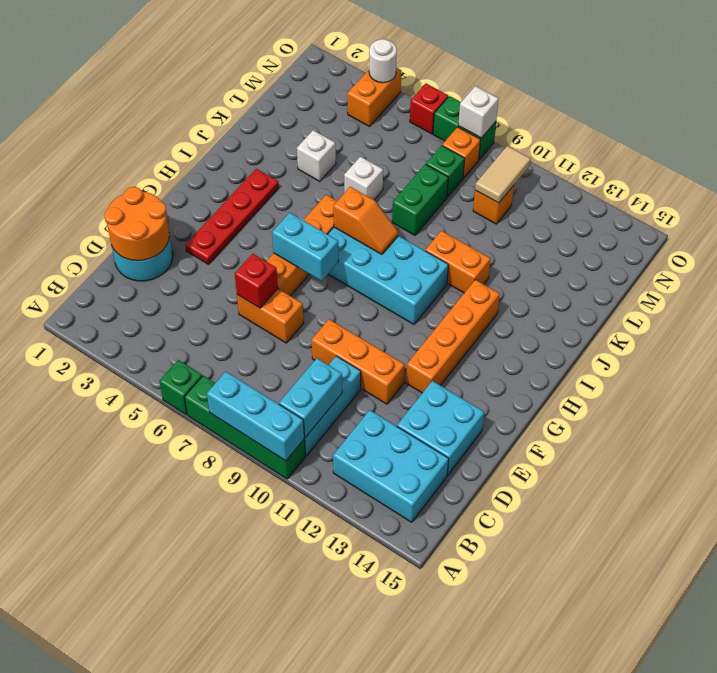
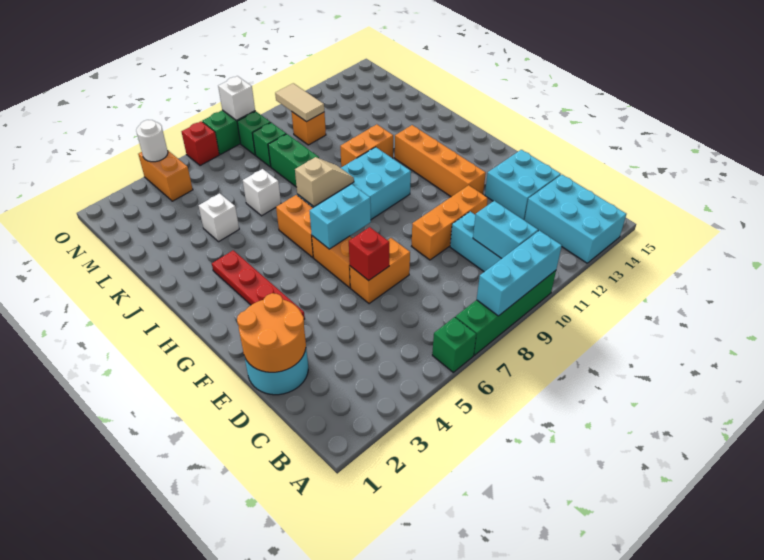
cyan brick B12:C14 level 1 -> cyan brick A13:C14 level 1
orange slope I7:I8 level 2 top 7 -> tan slope I7:I8 level 2 top 7
orange brick N8 level 1 -> green brick N8 level 1

